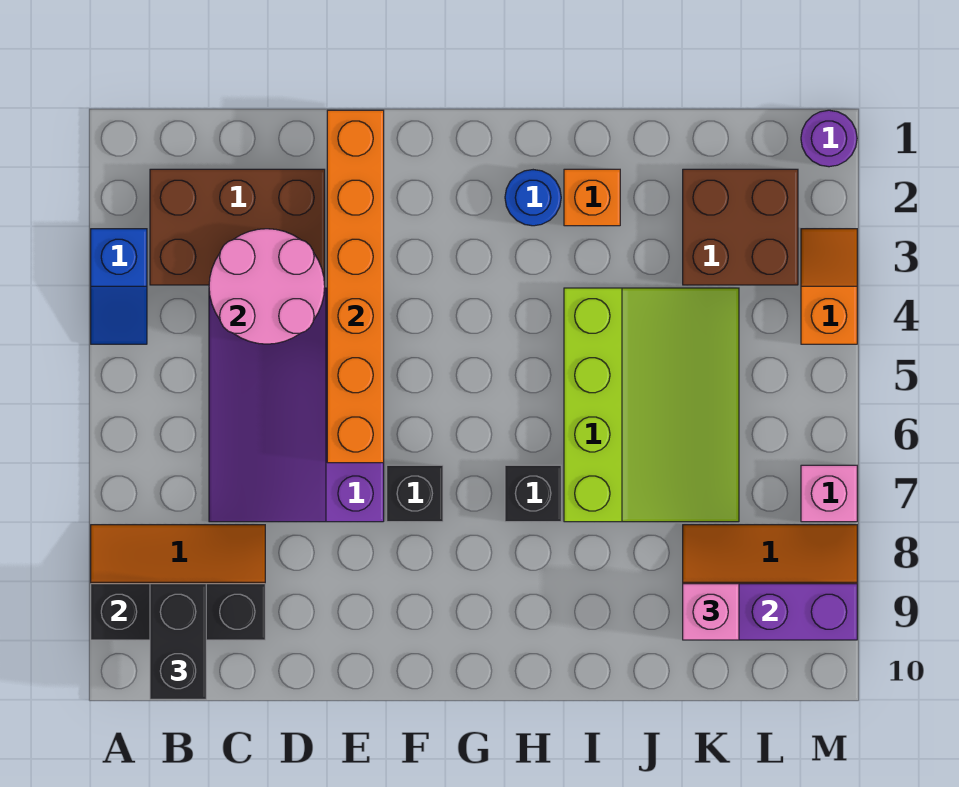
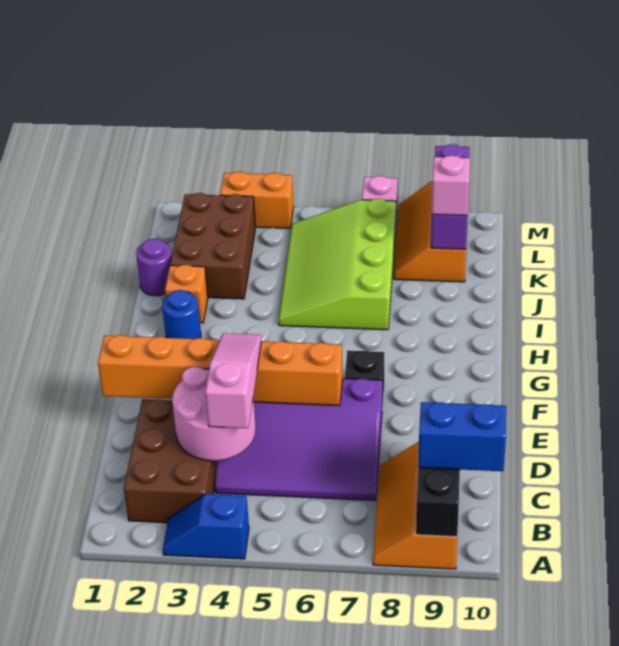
blue slope A3:A4 level 1 top 3 -> blue slope A3:A4 level 1 top 4
black brick B9:B10 level 3 -> blue brick B9:B10 level 3
none -> pink slope C4:E4 level 3 top C
black brick H7 level 1 -> none
lime slope I4:K7 level 1 top I -> lime slope I5:L7 level 1 top 7
brown brick K2:L3 level 1 -> brown brick J2:L3 level 1
purple round brick M1 level 1 -> purple round brick J1 level 1
orange slope M3:M4 level 1 top 4 -> orange brick M3:M4 level 1

